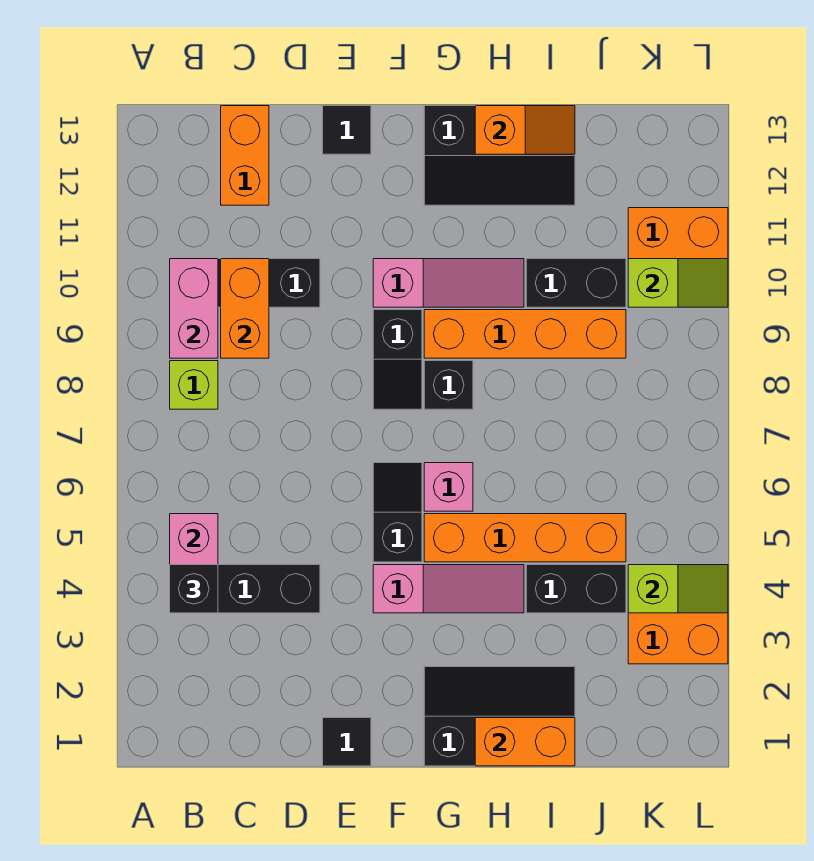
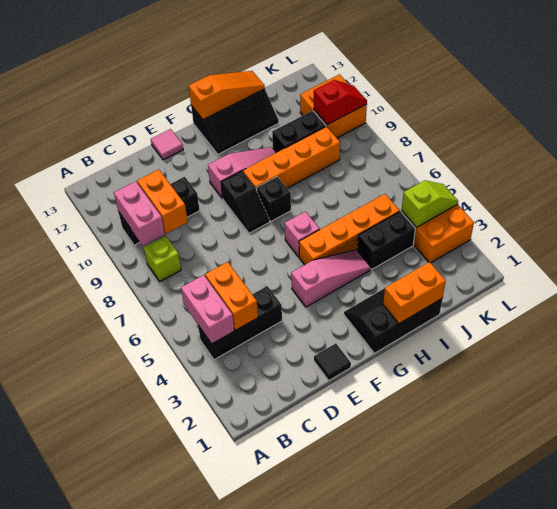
black brick B4 level 3 -> none
orange brick C12:C13 level 1 -> orange brick C4:C5 level 2
black tile E13 level 1 -> pink tile E13 level 1
black slope F5:F6 level 1 top 5 -> none
orange slope H13:I13 level 2 top H -> orange slope G13:I13 level 2 top G
lime slope K10:L10 level 2 top K -> red slope K10:L10 level 2 top K

